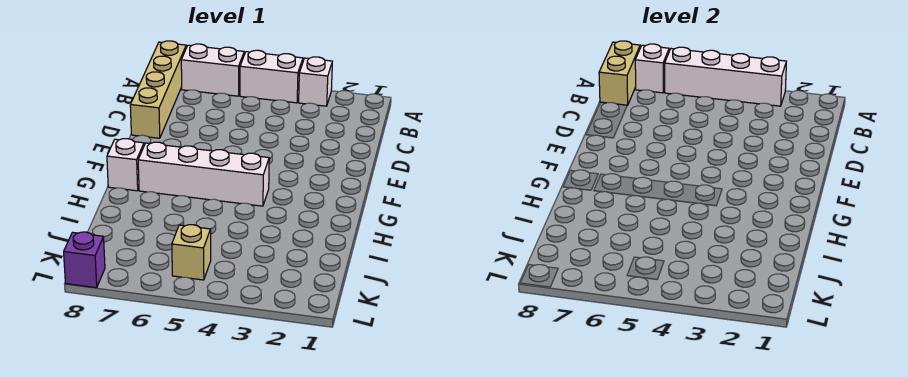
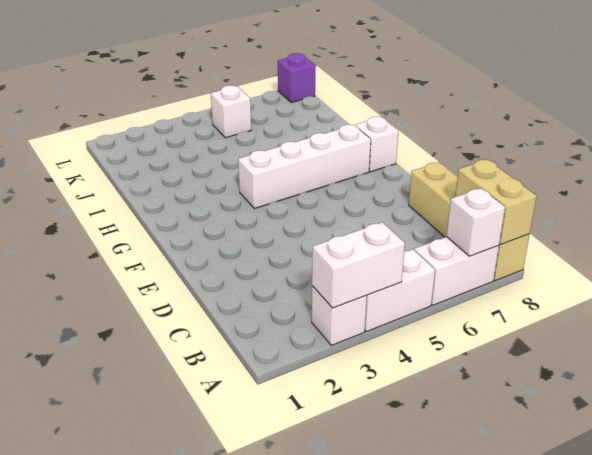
white brick A3:A6 level 2 -> white brick A3:A4 level 2
tan brick K5 level 1 -> white brick K5 level 1

